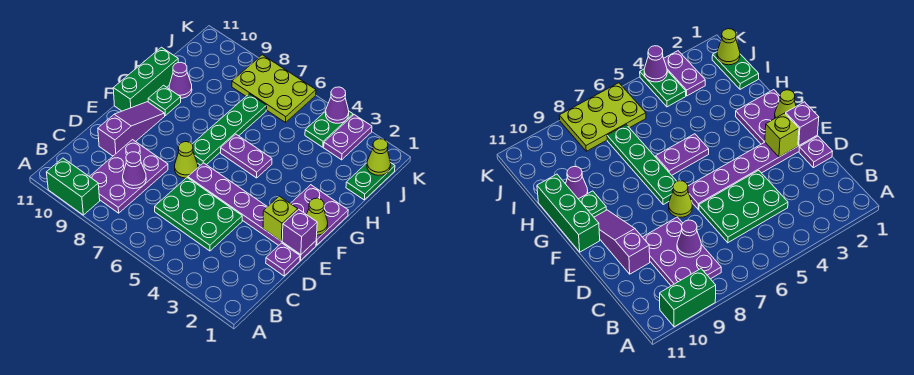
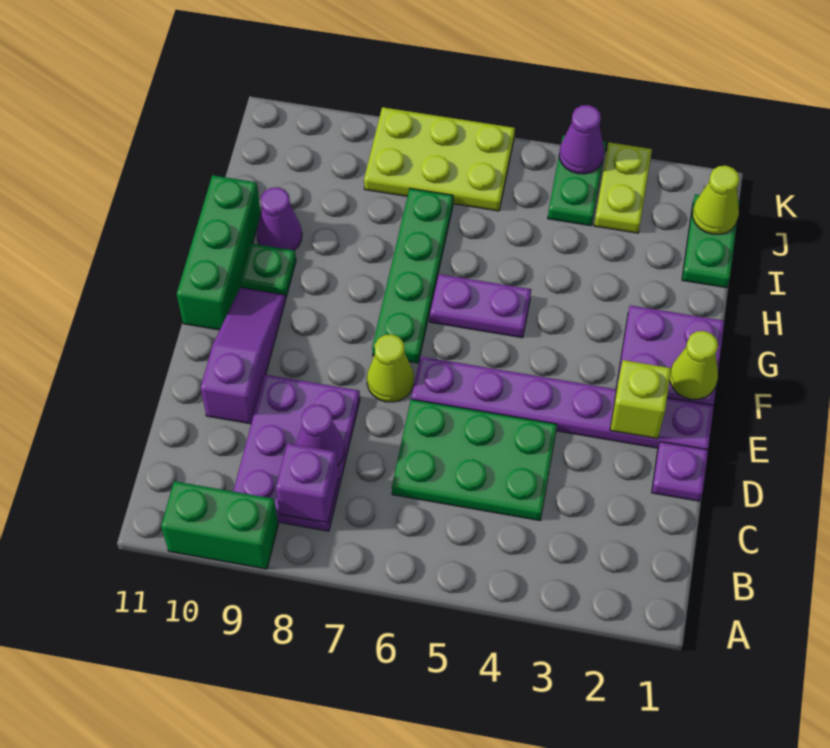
purple brick E1 level 2 -> purple brick B8 level 2
purple plate J3:K3 level 1 -> lime plate J3:K3 level 1

